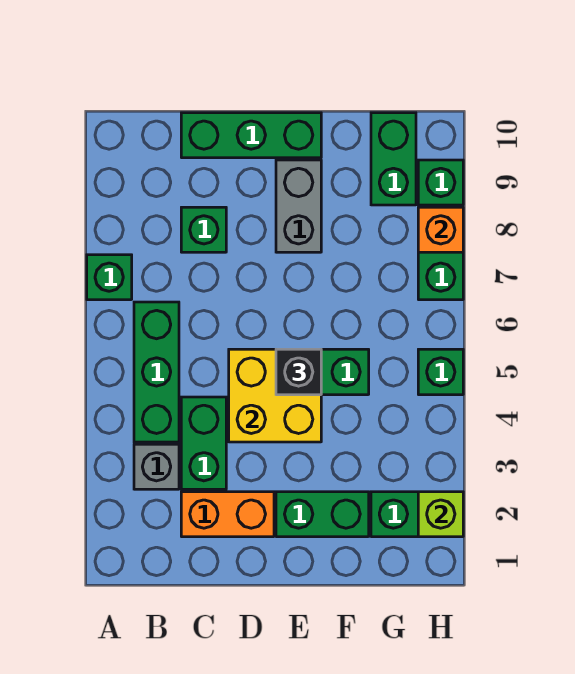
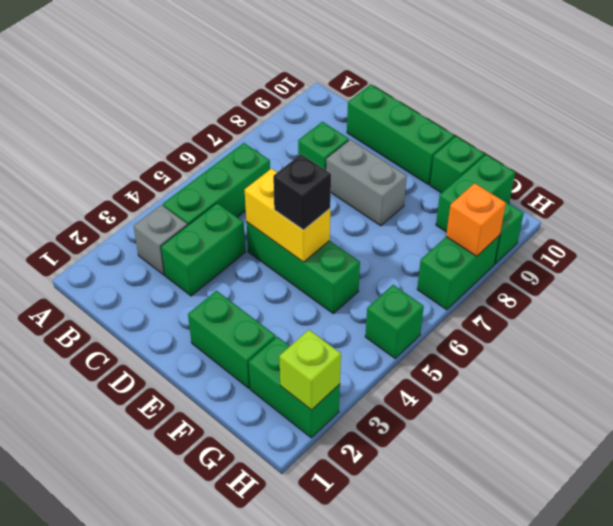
green brick A7 level 1 -> green brick F10 level 1
orange brick C2:D2 level 1 -> none
yellow brick D4:E5 level 2 -> yellow brick D5:E5 level 2
grey brick E8:E9 level 1 -> grey brick D8:E8 level 1

